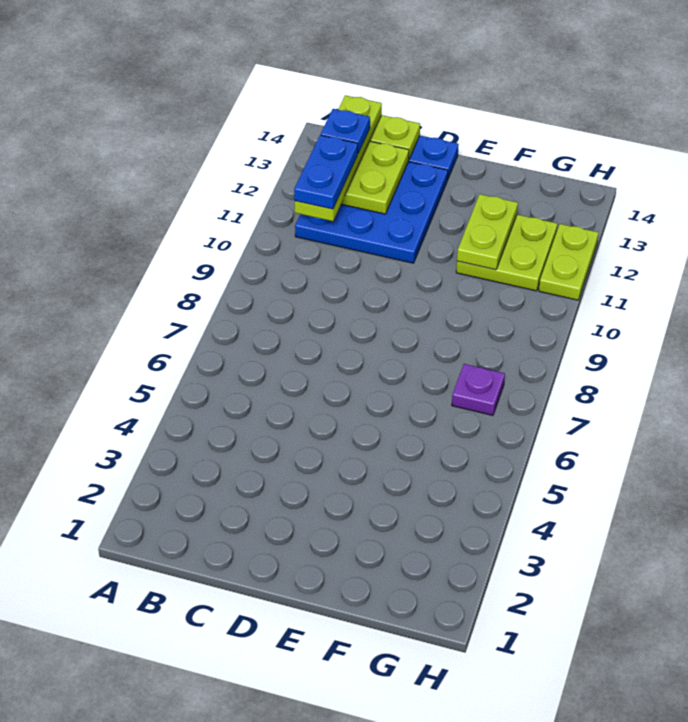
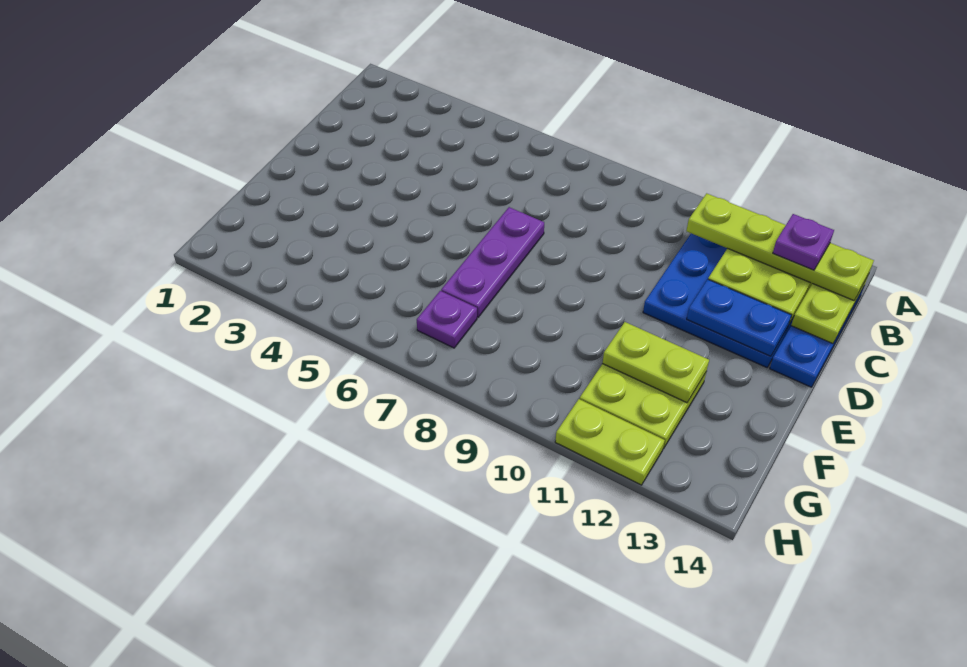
blue plate B11:B12 level 4 -> blue plate D12:D13 level 2
blue plate B13 level 4 -> purple plate B13 level 4
none -> purple plate D7:F7 level 1

